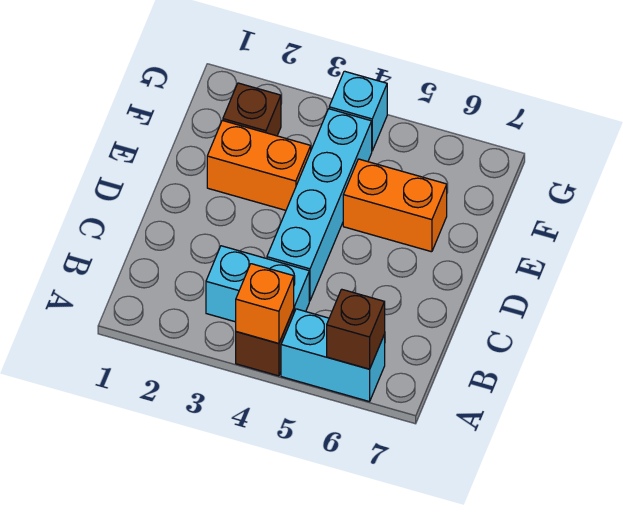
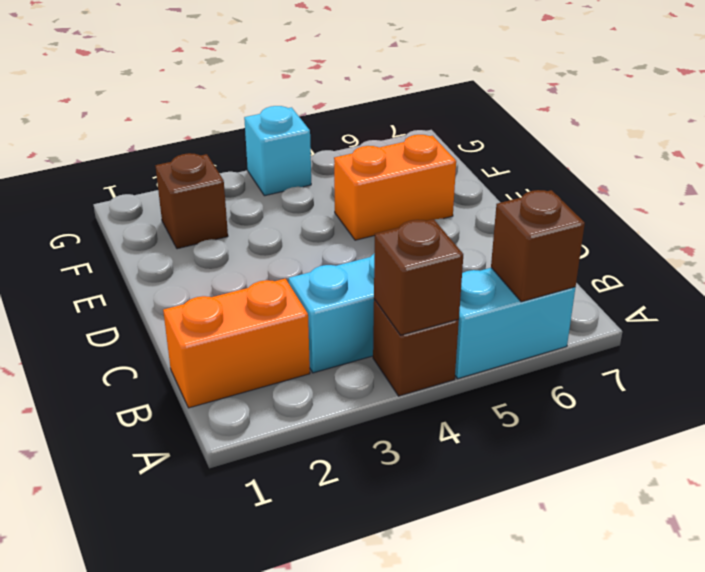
orange brick A4 level 2 -> brown brick A4 level 2
cyan brick C4:F4 level 1 -> none
orange brick E2:E3 level 1 -> orange brick B1:B2 level 1

